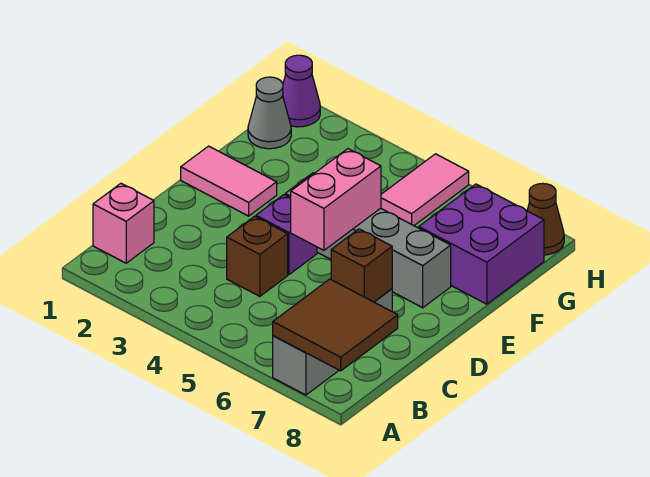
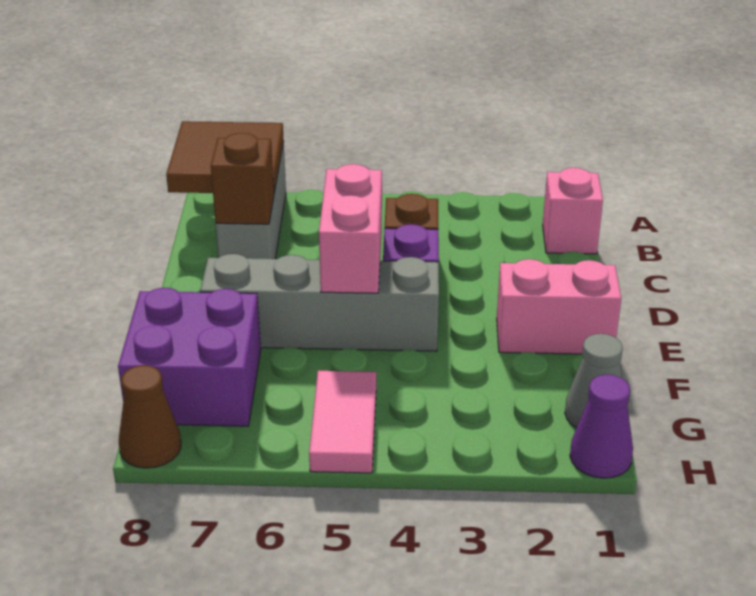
pink tile E1:E2 level 1 -> pink brick E1:E2 level 1

